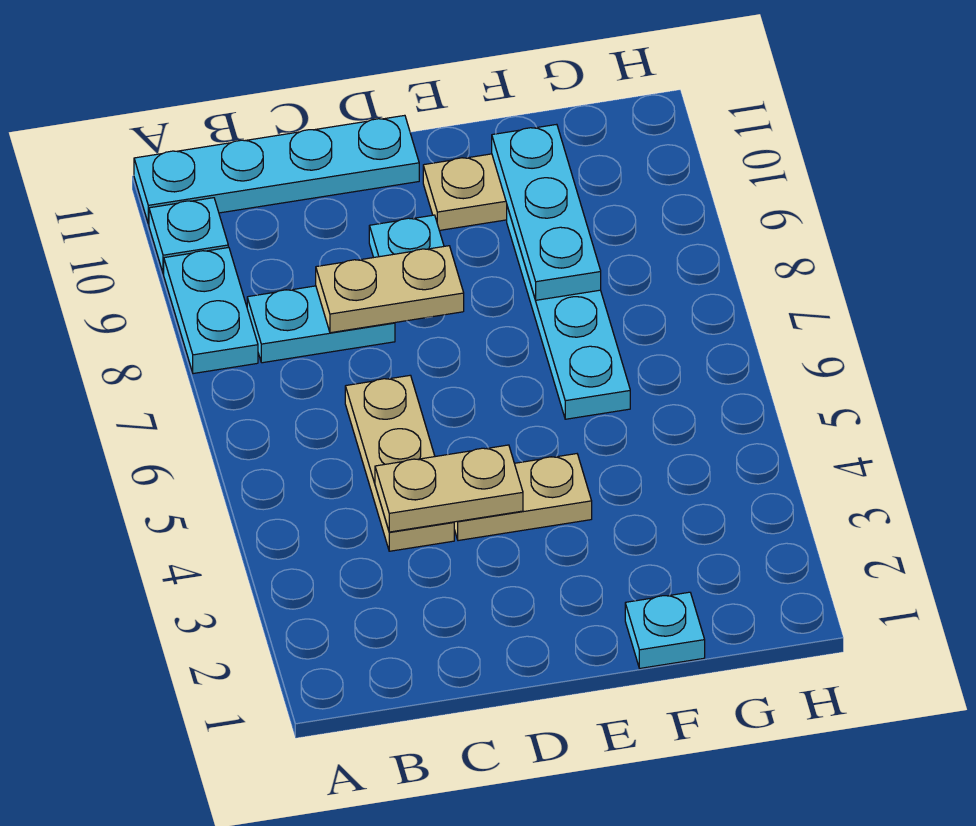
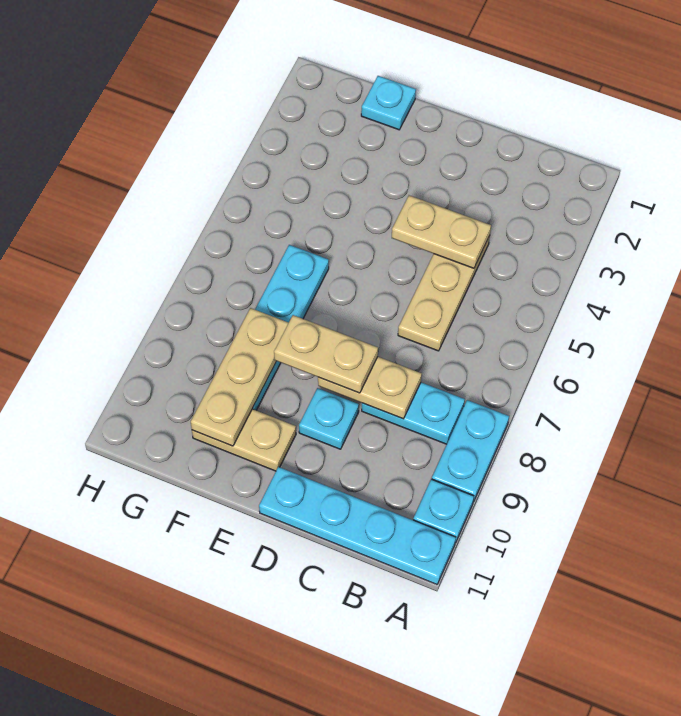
tan plate D4:E4 level 1 -> tan plate D8:E8 level 3
cyan plate F8:F10 level 2 -> tan plate F8:F10 level 2

